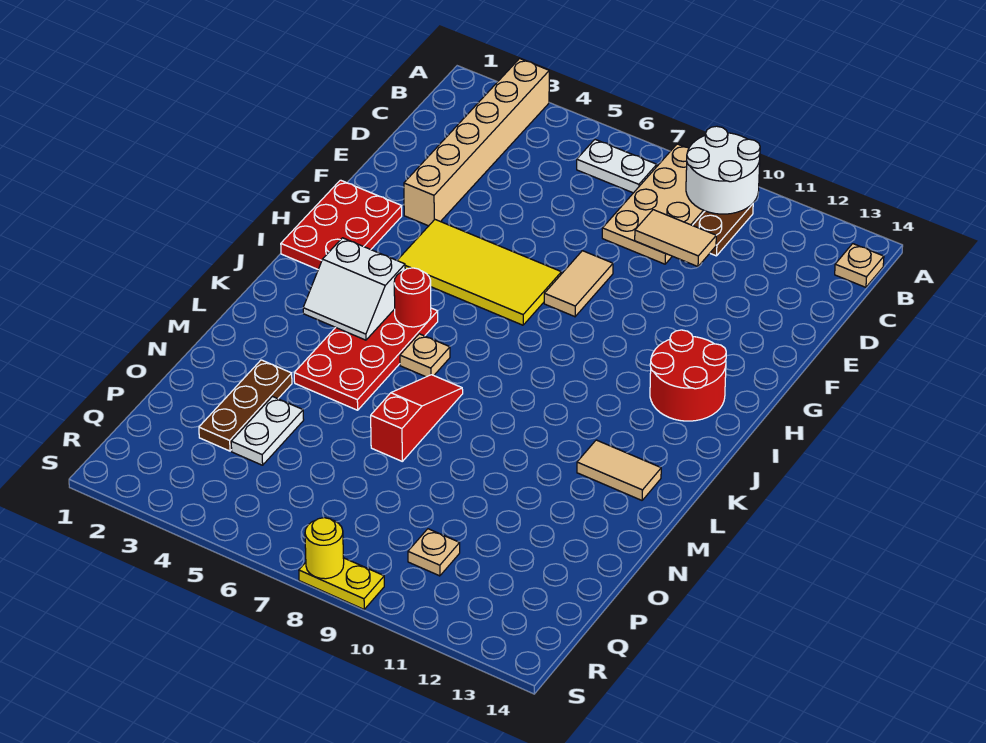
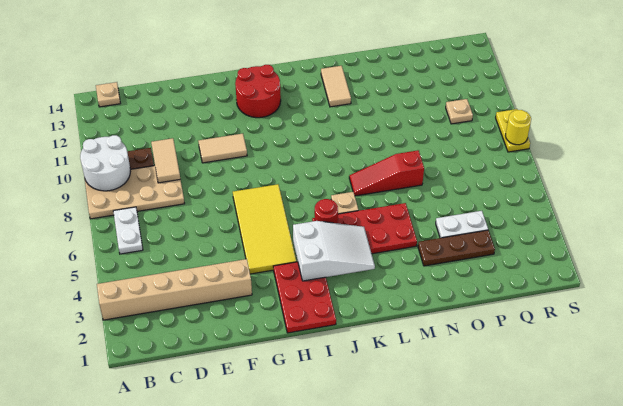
tan tile F8:G8 level 1 -> tan tile F10:G10 level 1
red plate G1:I2 level 1 -> red plate H1:I3 level 1
white slope J3:K4 level 2 top J -> white slope I3:K4 level 2 top I

